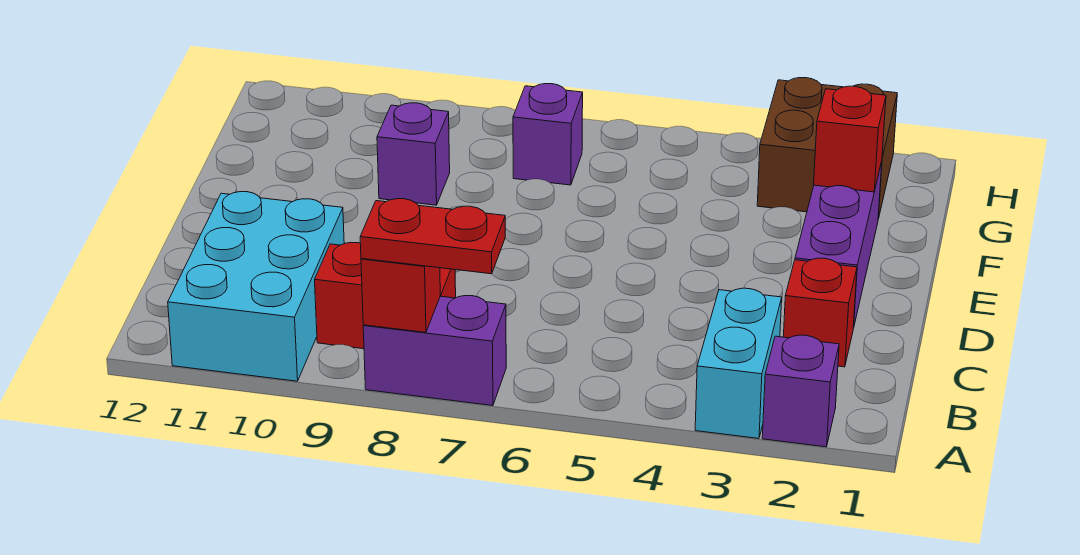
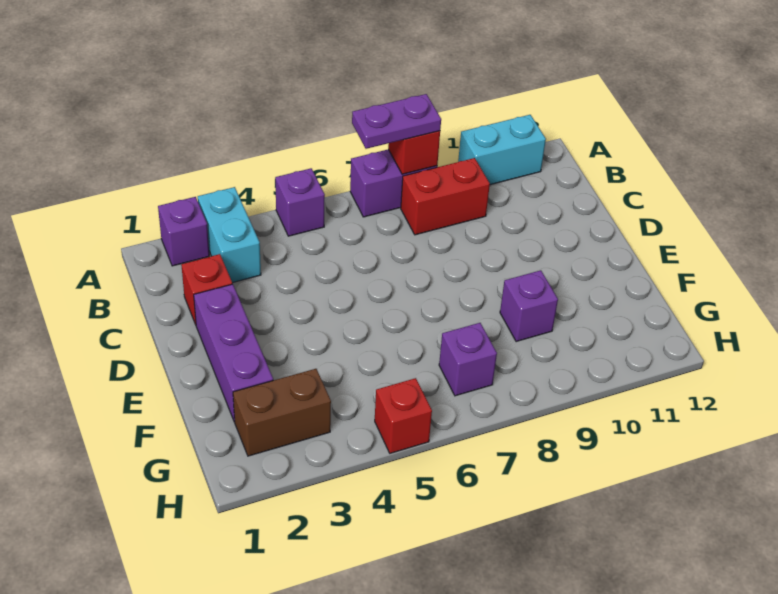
none -> purple brick A5 level 1
red plate A7:A8 level 3 -> purple plate A7:A8 level 3
cyan brick A10:C11 level 1 -> cyan brick A10:A11 level 1
red brick F2 level 2 -> red brick H5 level 1
brown brick G2:H3 level 1 -> brown brick G2:G3 level 1

